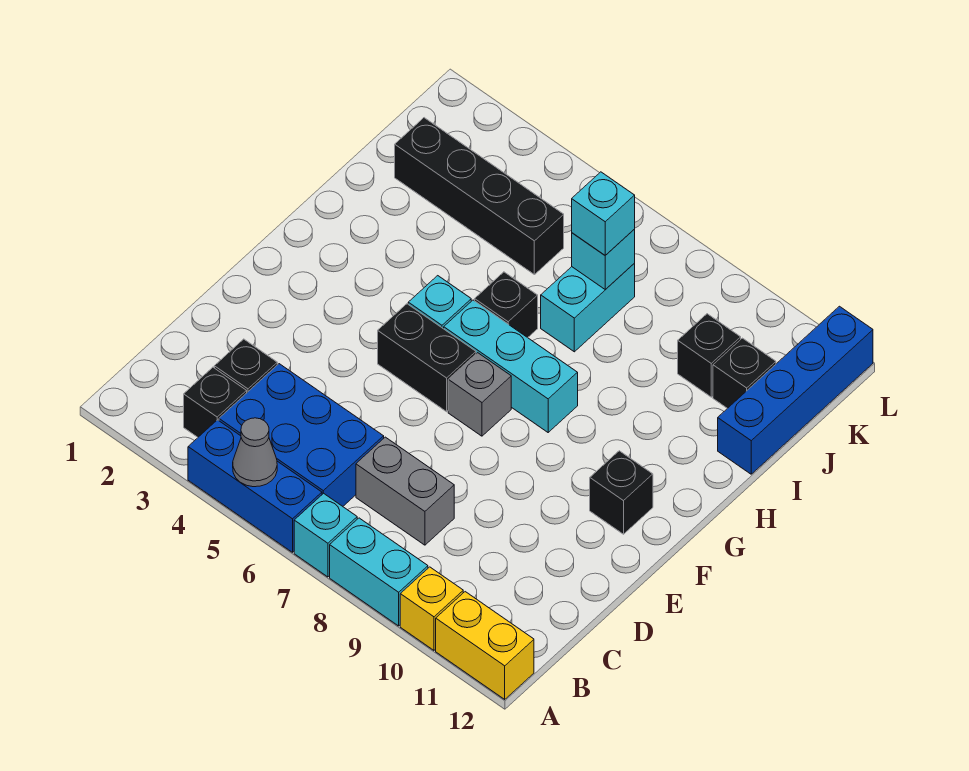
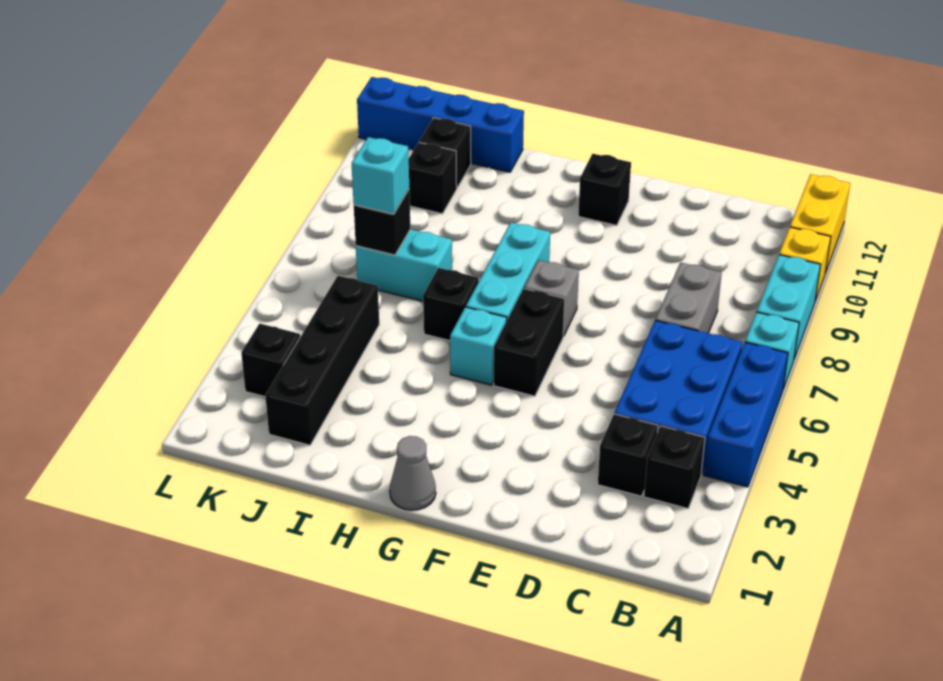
grey cone A5 level 2 -> grey cone G1 level 1
cyan brick J7 level 2 -> black brick J7 level 2
none -> black brick K3 level 1

